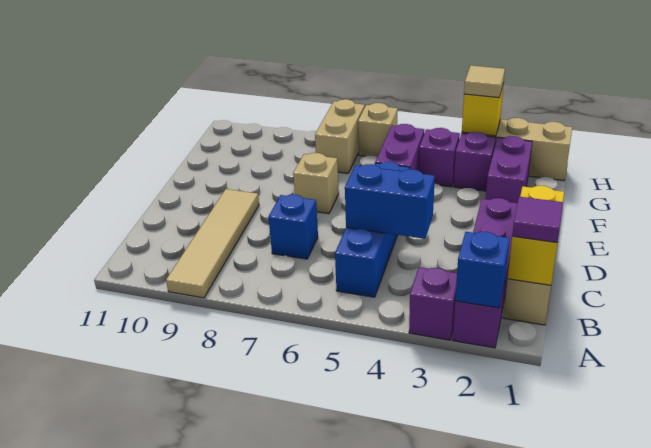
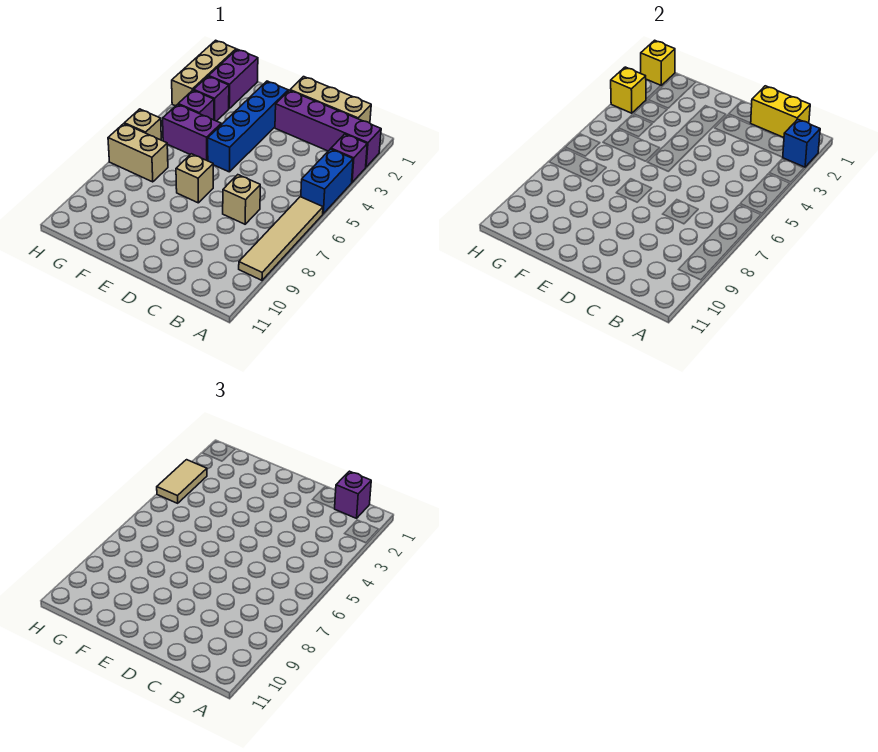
tan tile A9:D9 level 1 -> tan tile A6:A9 level 1
purple tile B1 level 3 -> purple brick B1 level 3
blue brick B5:E5 level 1 -> blue brick E2:E5 level 1
blue brick C4:C5 level 2 -> blue brick A4:A5 level 1
blue brick C7 level 1 -> tan brick C7 level 1
purple brick F2:G2 level 1 -> purple brick G1:G2 level 1
none -> yellow brick H1 level 2
tan tile H3 level 3 -> tan tile H3:H4 level 3

